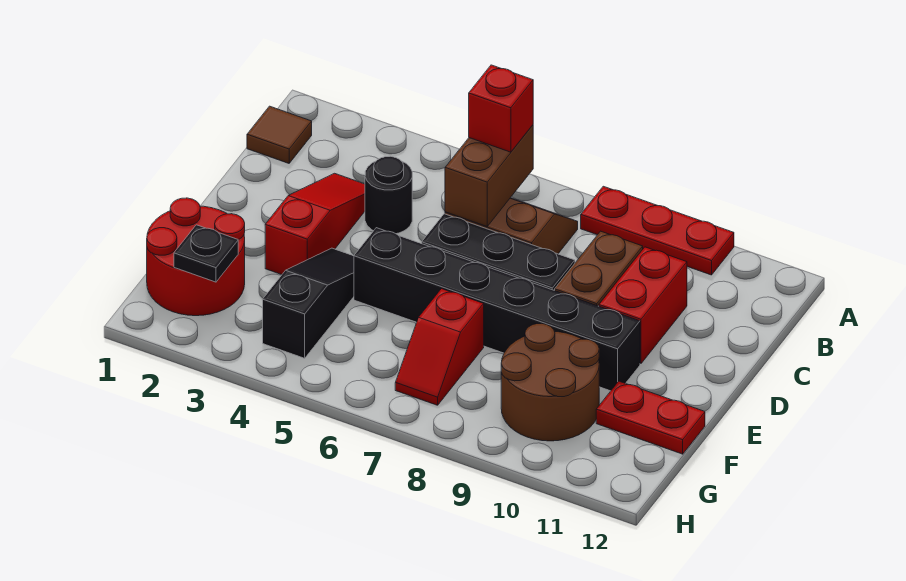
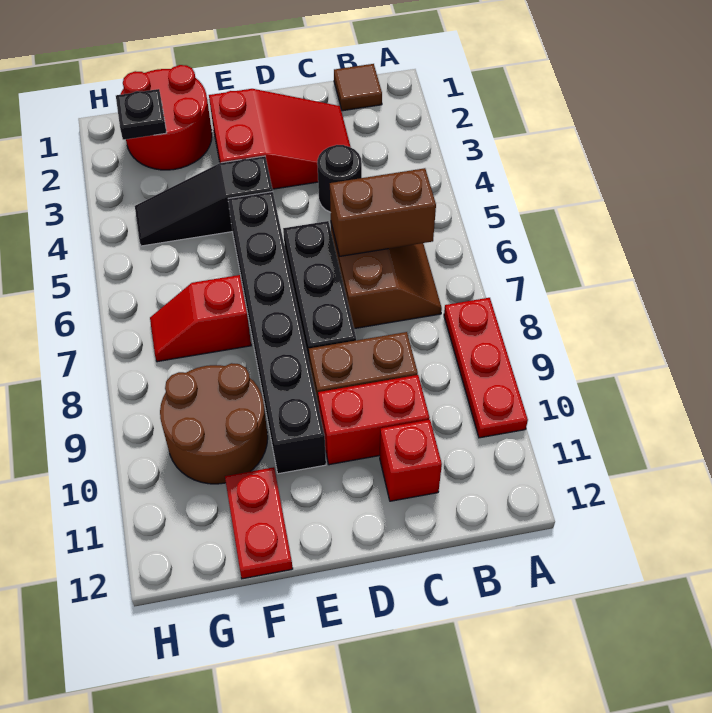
red brick B6 level 3 -> red brick C11 level 1
red slope C3:E3 level 1 top E -> red slope C2:E3 level 1 top E
black slope E4:G4 level 1 top G -> black slope E4:G4 level 1 top E

